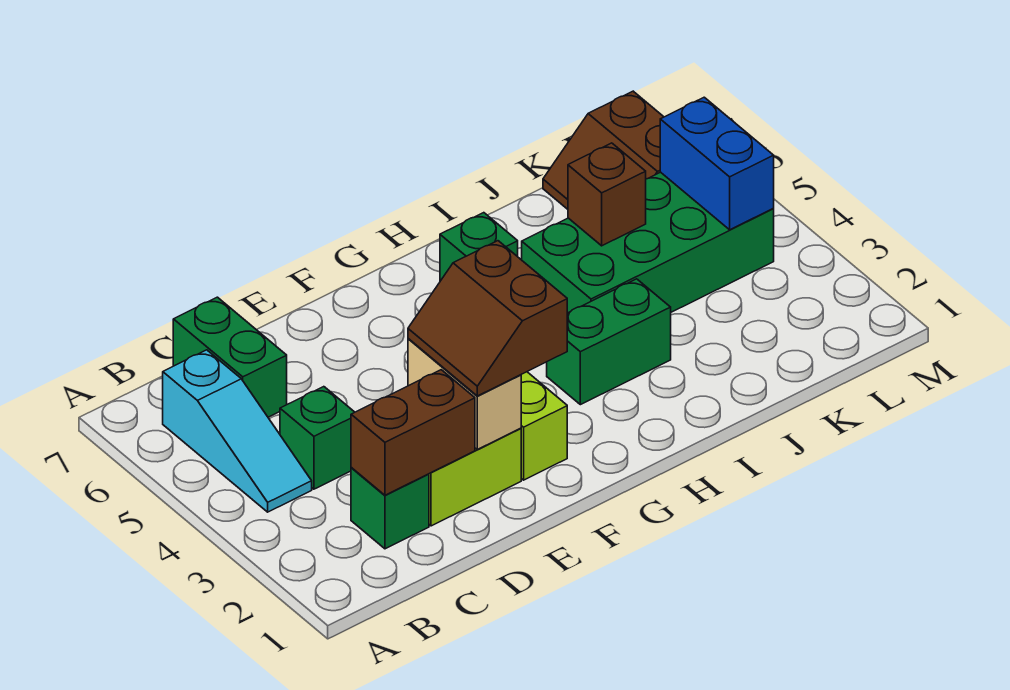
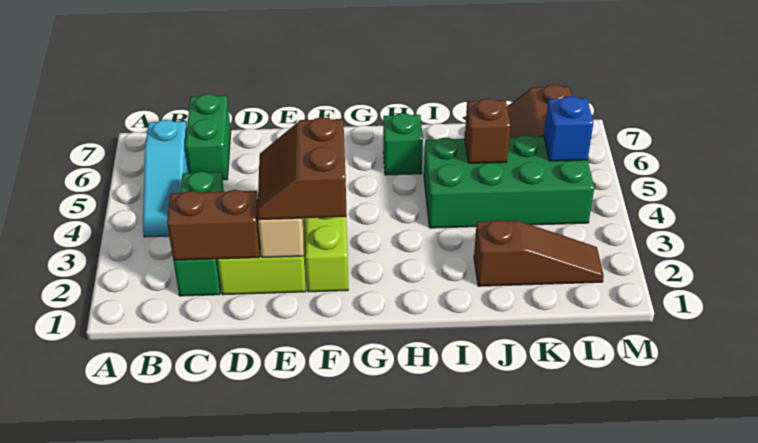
green brick H3:I3 level 1 -> none
none -> brown slope J2:L2 level 1 top J
blue brick L4:L5 level 2 -> blue brick L5 level 2

